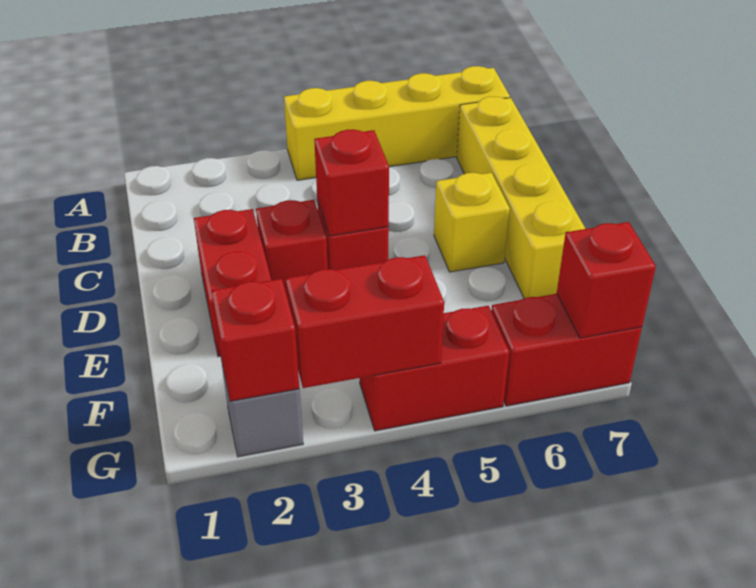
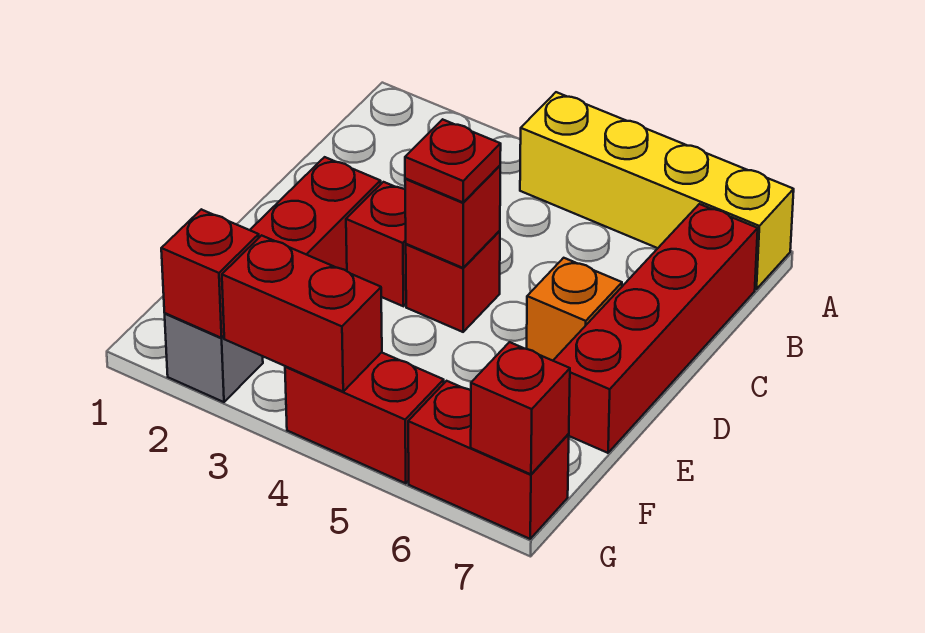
yellow brick B7:E7 level 1 -> red brick B7:E7 level 1
none -> red plate D4 level 3
yellow brick D6 level 1 -> orange brick D6 level 1

